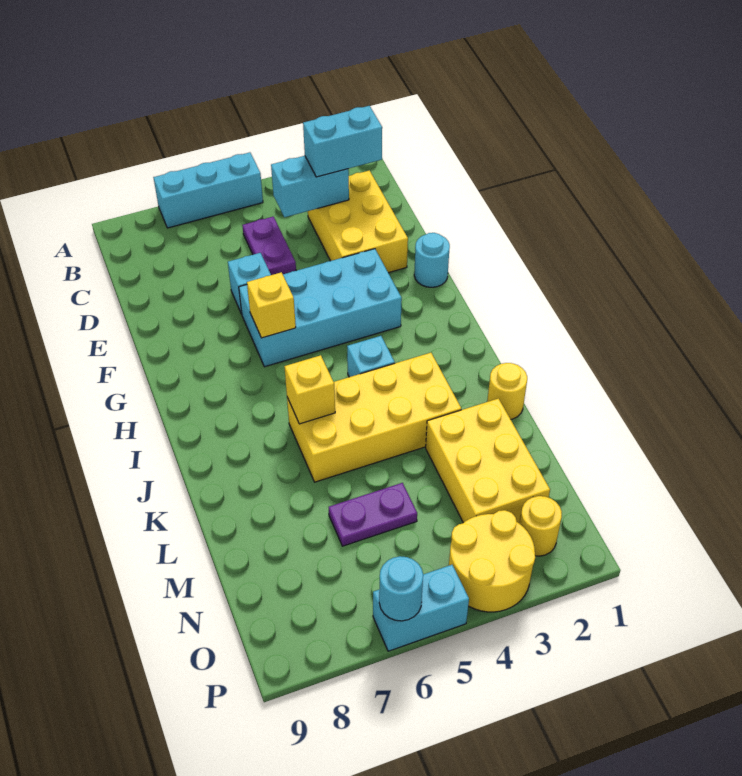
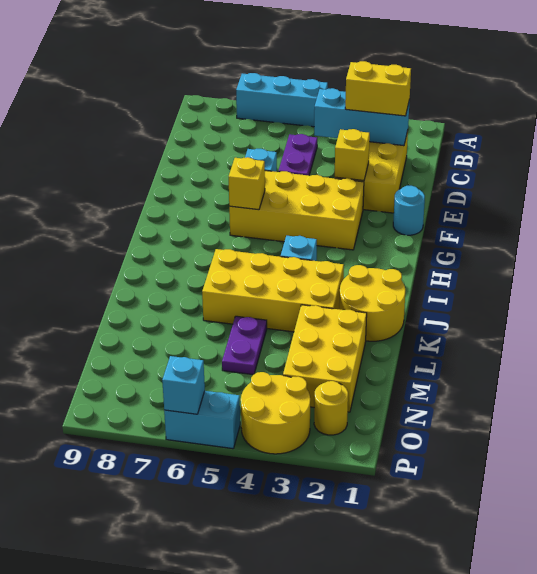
cyan brick C2:C3 level 3 -> yellow brick C2:C3 level 3
cyan brick C3:C4 level 2 -> cyan brick C2:C4 level 2
cyan brick F3:G6 level 1 -> yellow brick F3:G6 level 1
yellow brick J6 level 2 -> yellow brick E3 level 2
yellow round brick K1 level 1 -> yellow round brick J1:K2 level 1
purple plate M5:M6 level 1 -> purple plate L5:M5 level 1
cyan round brick P6 level 2 -> cyan brick P6 level 2

